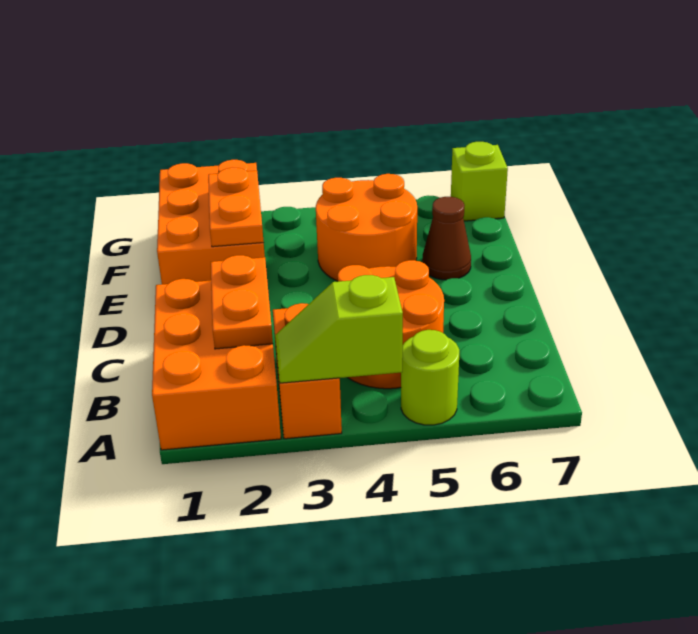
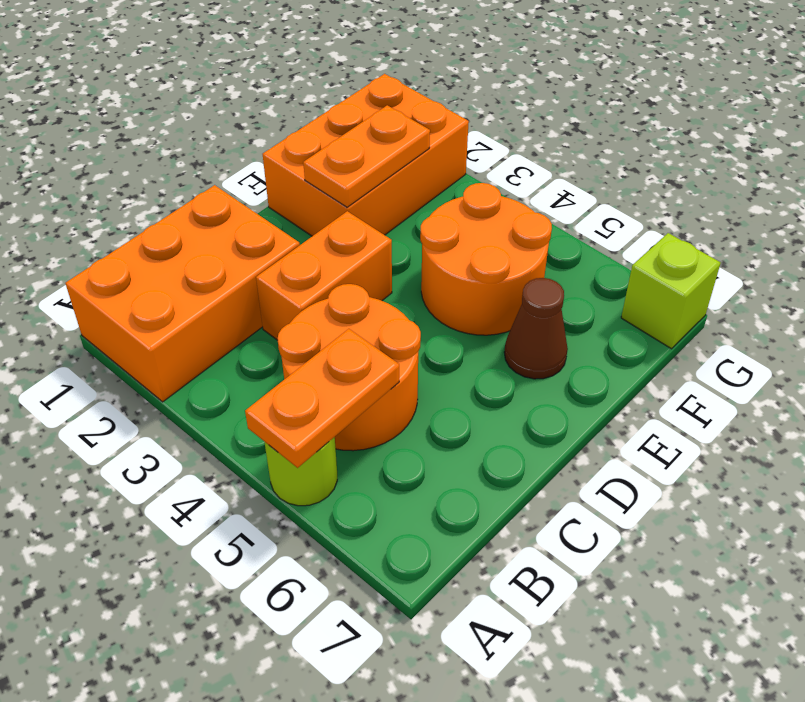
orange brick A3:B3 level 1 -> orange brick C3:D3 level 1
lime slope A3:A4 level 2 top 4 -> none
orange plate B2:C2 level 2 -> orange plate A5:B5 level 2

